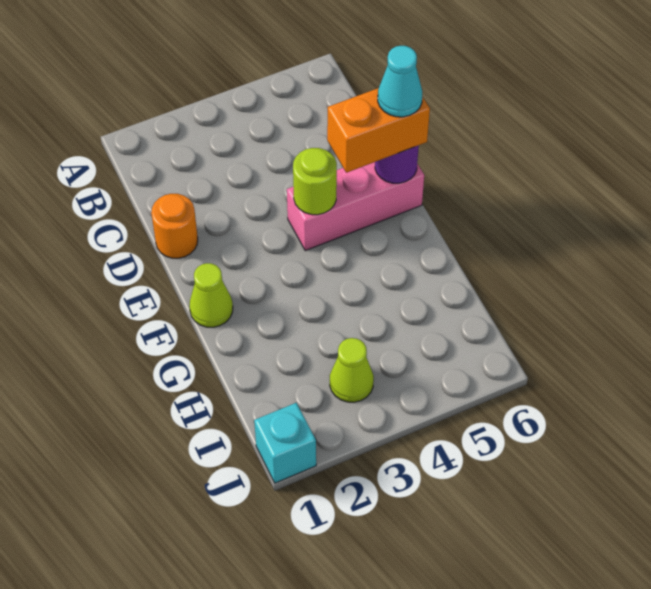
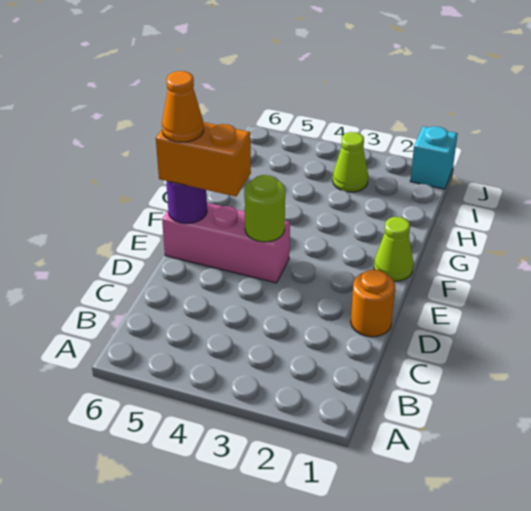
cyan cone E6 level 4 -> orange cone E6 level 4

